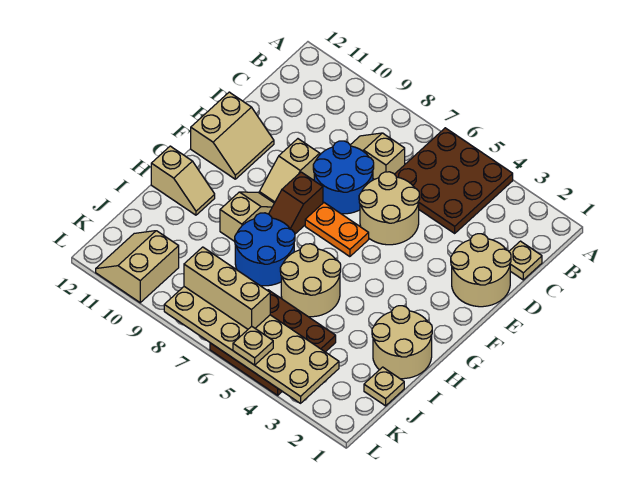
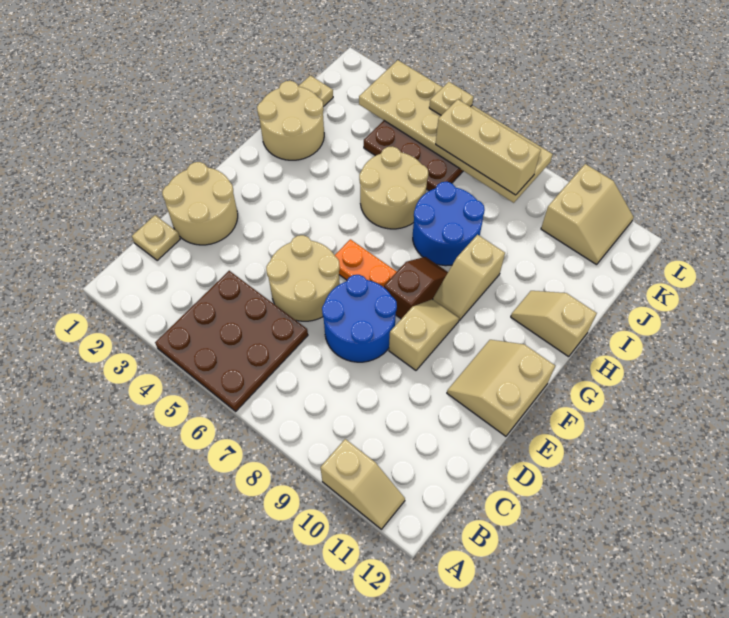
tan slope C7:C8 level 1 top 7 -> tan slope A10:A11 level 1 top 10

